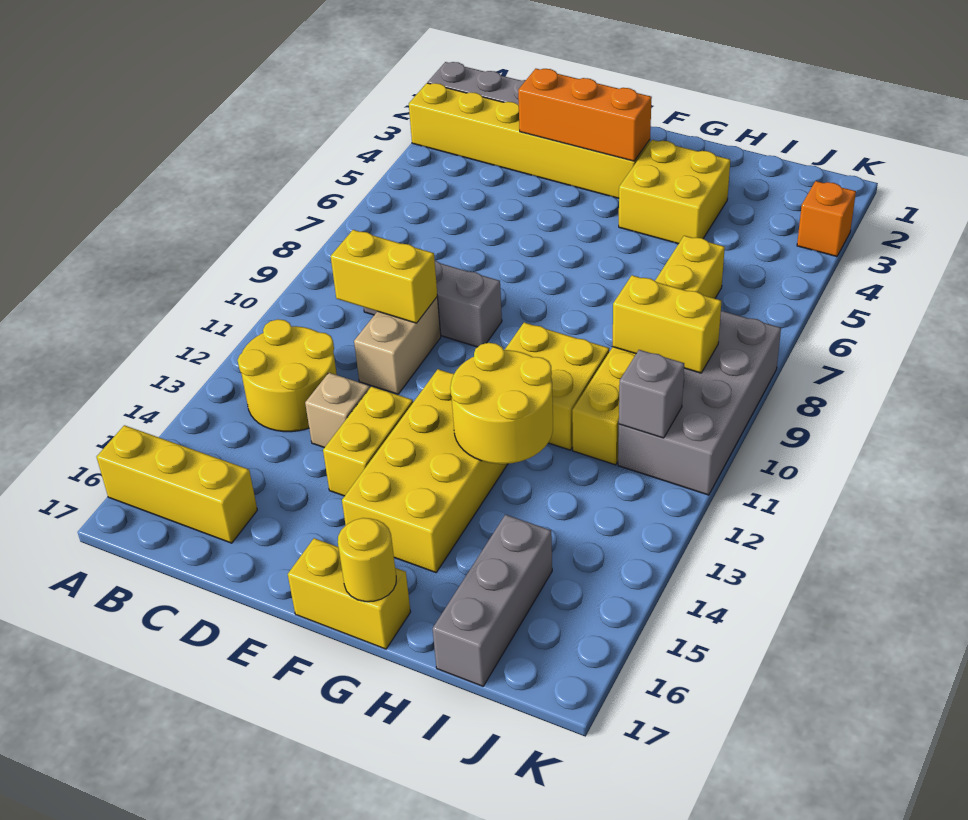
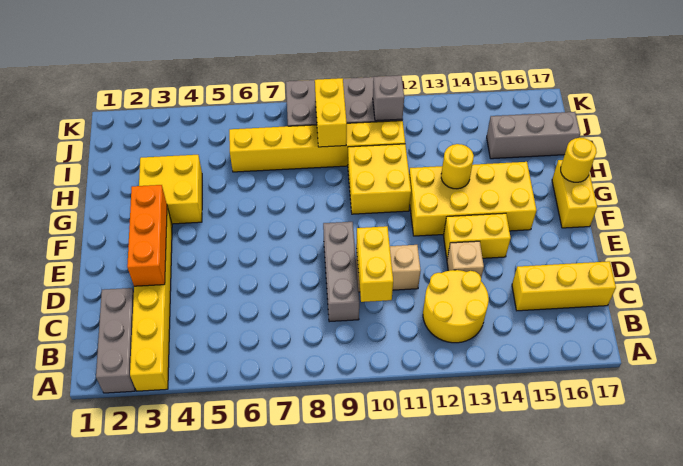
yellow brick A16:C16 level 1 -> yellow brick C15:C17 level 1
yellow round brick G12:H13 level 2 -> yellow round brick G13 level 2
orange brick K3 level 1 -> none

